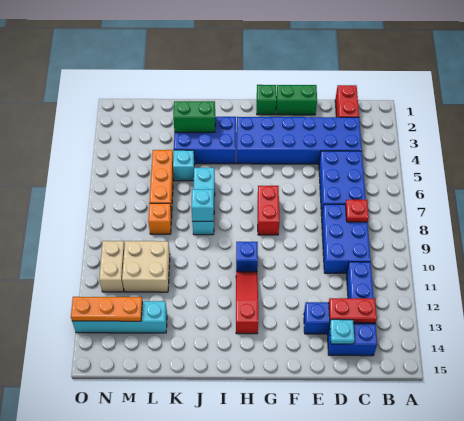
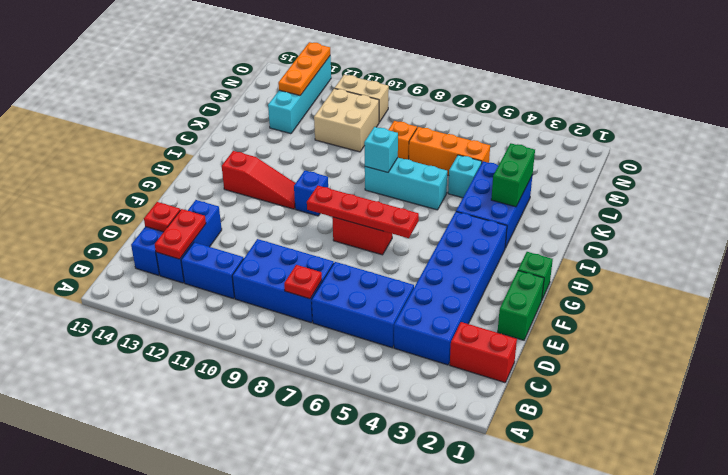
cyan plate D14 level 2 -> red plate D14 level 2
none -> red plate G6:G9 level 2

